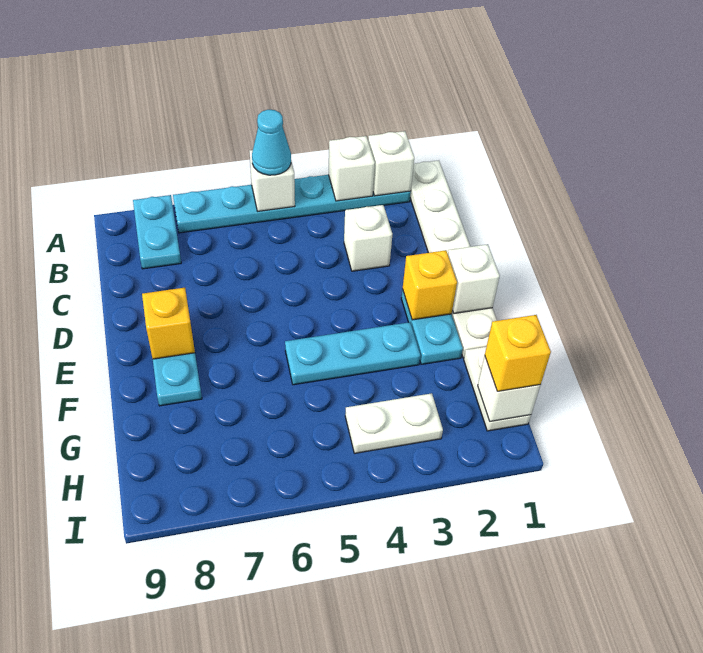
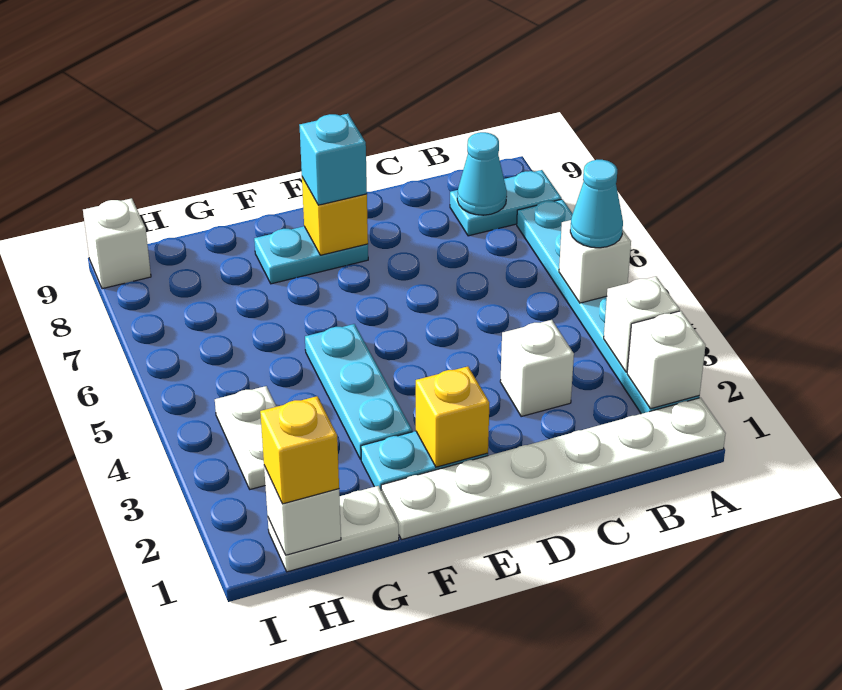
none -> cyan cone B8 level 2
white brick E1 level 2 -> white brick I9 level 1
none -> cyan brick E8 level 3

